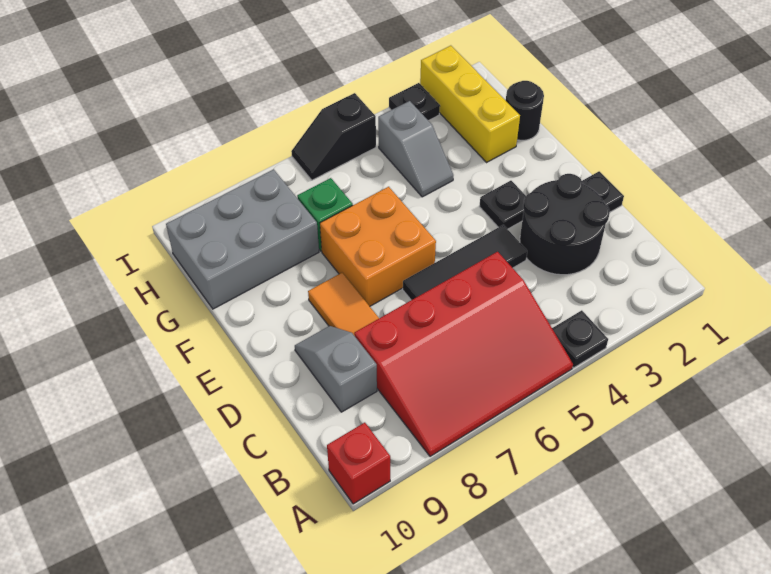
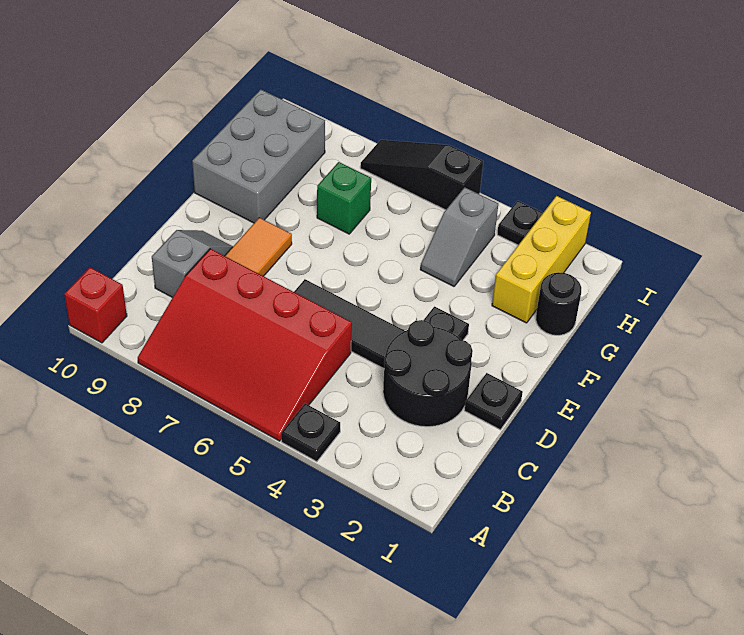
orange brick E6:F7 level 1 -> none
grey brick G8:H10 level 1 -> grey brick F9:H10 level 1
black slope I5:I6 level 1 top 5 -> black slope I5:I7 level 1 top 5

